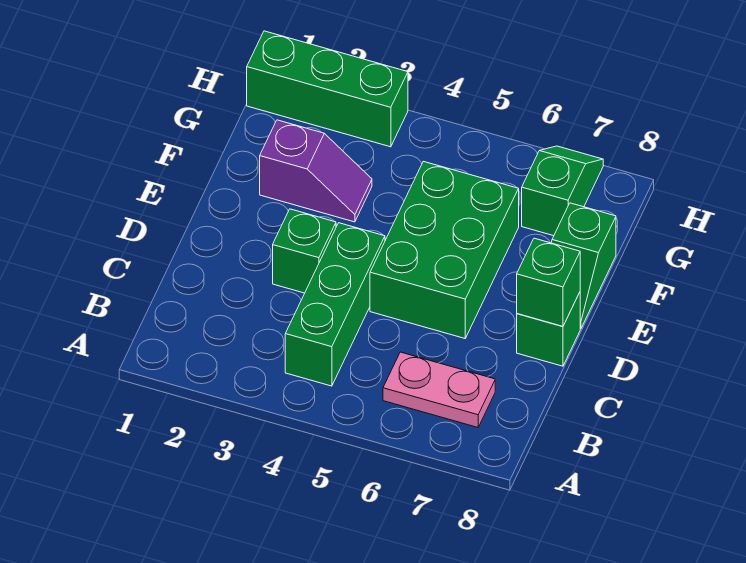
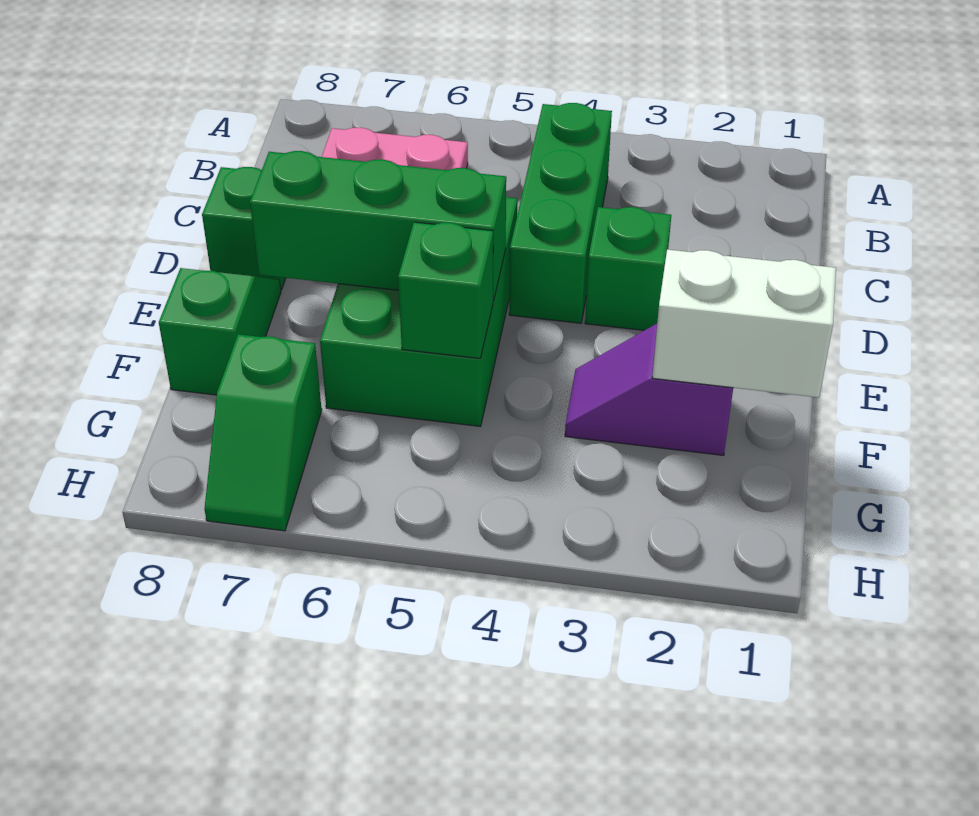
green brick D8 level 2 -> green brick F5 level 2
none -> white brick F1:F2 level 2
green brick H1:H3 level 1 -> green brick E5:E7 level 2

